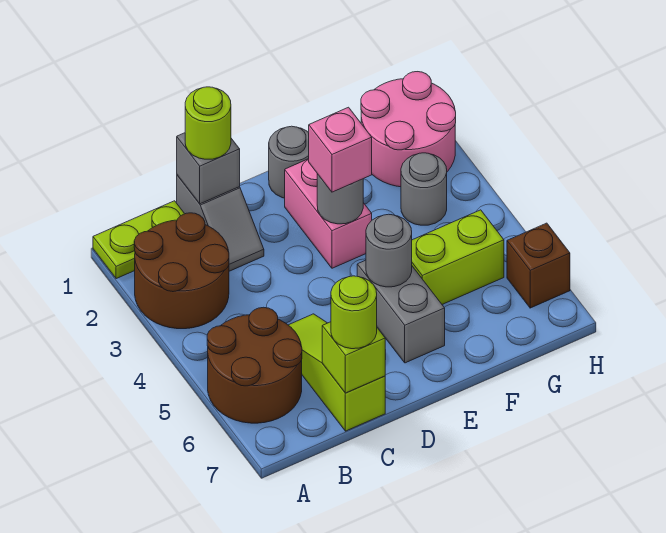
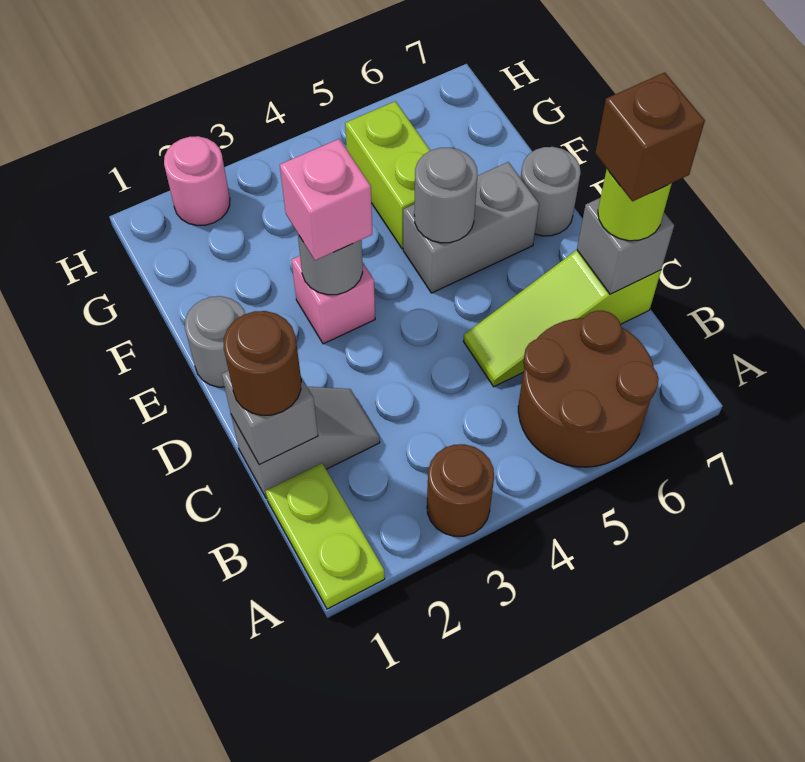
brown round brick A2:B3 level 1 -> brown round brick A3 level 1
lime round brick C1 level 3 -> brown round brick C1 level 3
lime brick C7 level 2 -> grey brick C7 level 2
pink brick E2:E3 level 1 -> pink brick E3 level 1
pink round brick G1:H2 level 1 -> pink round brick H2 level 1
grey round brick G3 level 1 -> grey round brick E7 level 1
brown brick H6 level 1 -> brown brick C7 level 4

